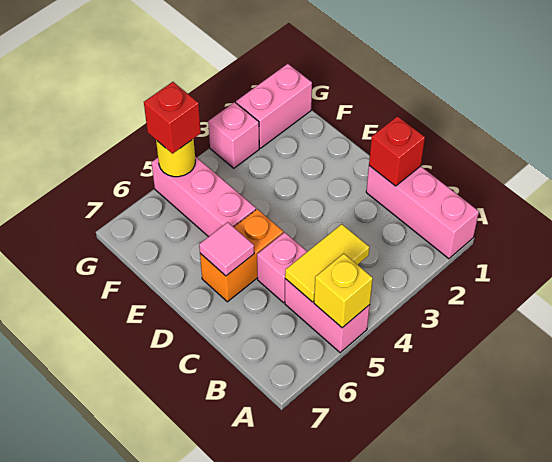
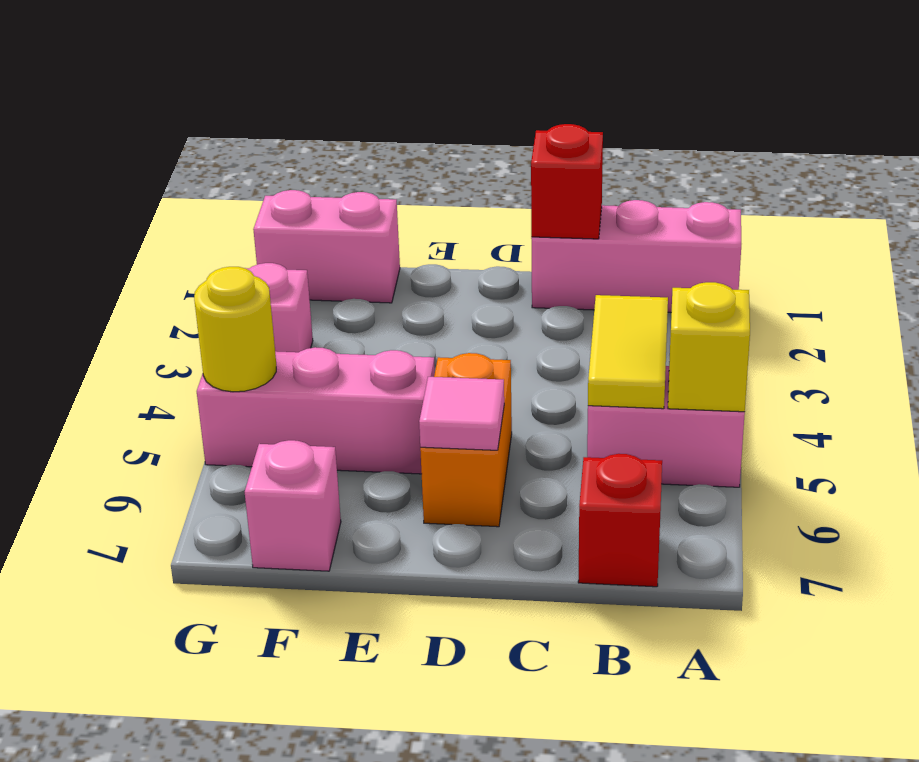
pink brick C5 level 1 -> pink brick F7 level 1
pink brick G1:G2 level 1 -> pink brick F1:G1 level 1
red brick G5 level 3 -> red brick B7 level 1

